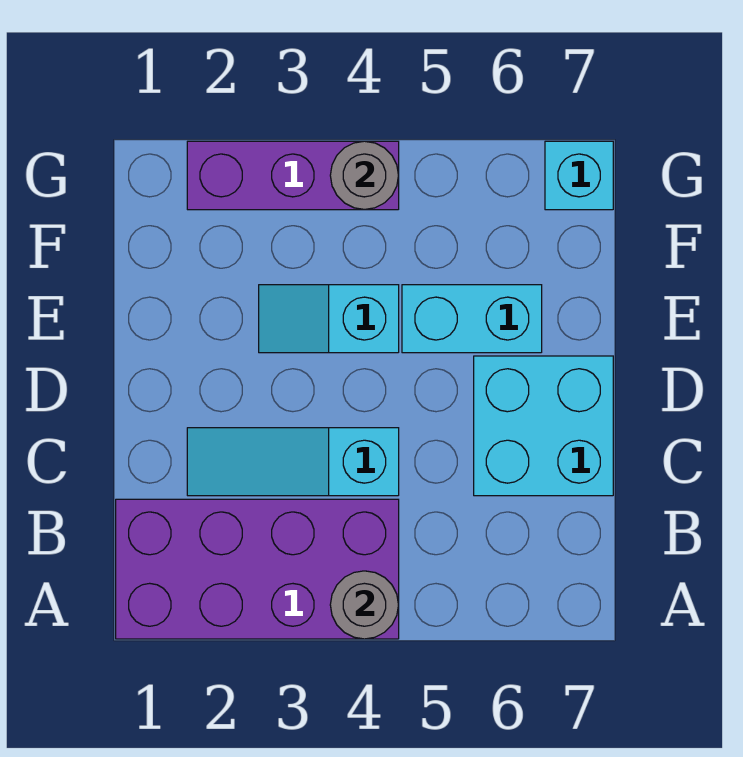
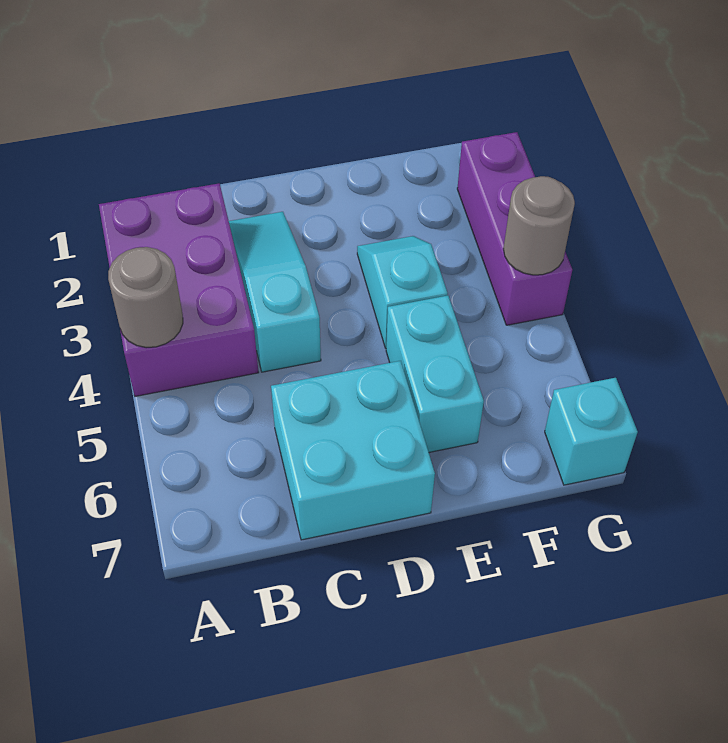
purple brick A1:B4 level 1 -> purple brick A2:B4 level 1

